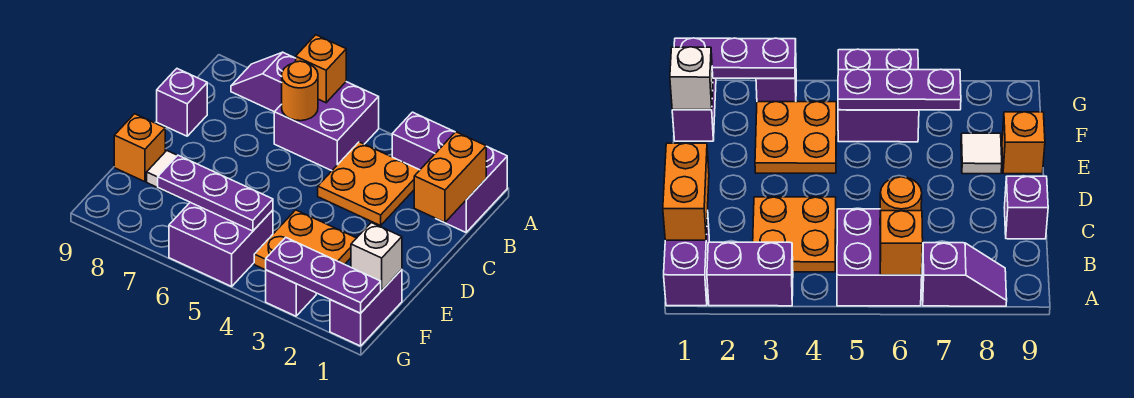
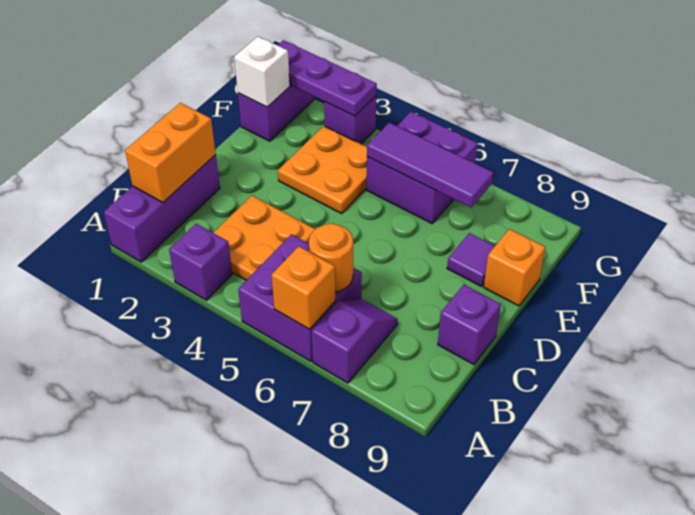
purple brick A1:B1 level 1 -> purple brick A1:C1 level 1
purple brick A2:A3 level 1 -> purple brick A3 level 1
purple slope A7:A8 level 1 top 7 -> purple slope A7:B7 level 1 top A
white tile E8 level 1 -> purple tile E8 level 1
purple plate F5:F7 level 2 -> purple tile F5:F7 level 2

